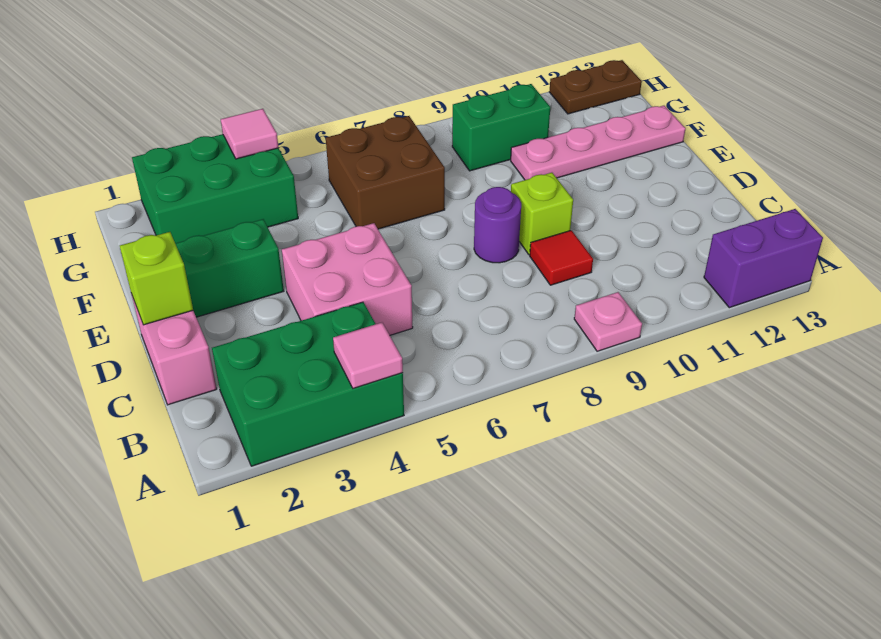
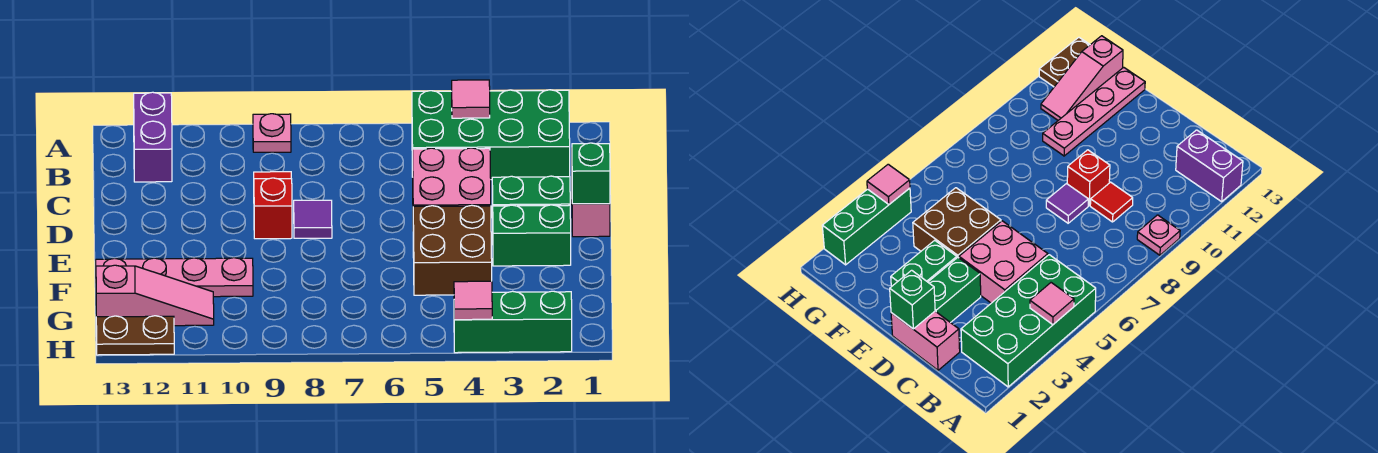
green brick A2:B4 level 1 -> green brick A2:B5 level 1
purple brick A12:A13 level 1 -> purple brick A12:B12 level 1
lime brick D1 level 2 -> green brick D1 level 2
purple round brick D8 level 1 -> purple tile D8 level 1
lime brick D9 level 1 -> red brick D9 level 1
brown brick F6:G7 level 1 -> brown brick E4:F5 level 1
green brick G2:H4 level 1 -> green brick H2:H4 level 1
green brick G9:G10 level 1 -> green brick D2:D3 level 1
none -> pink slope G11:G13 level 1 top 13

